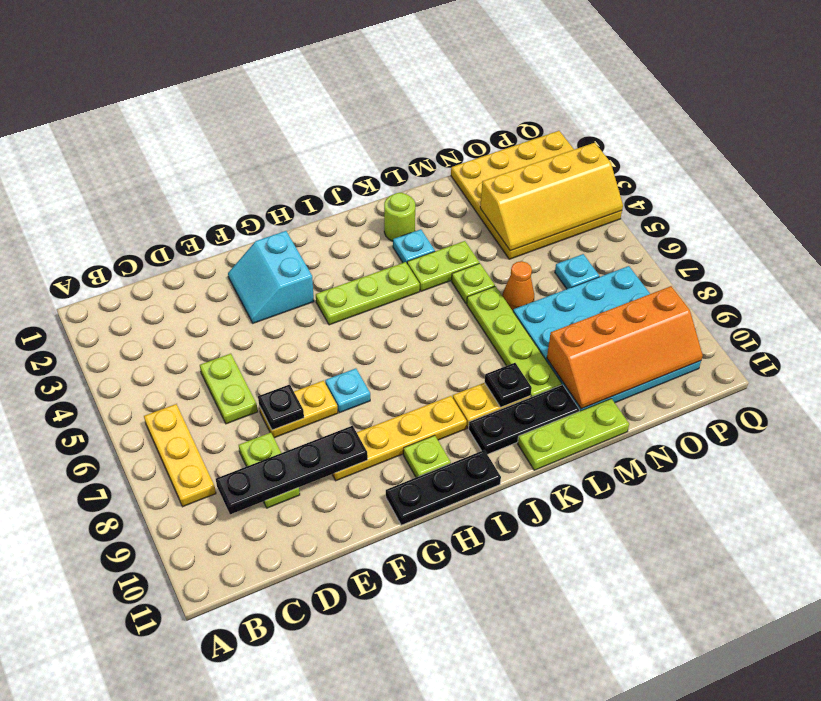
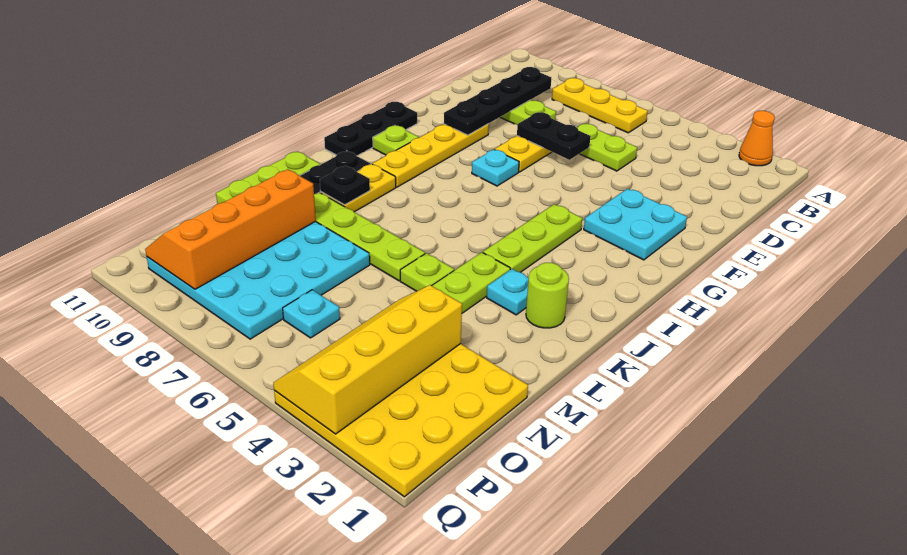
black plate E7 level 2 -> black plate E6:E7 level 2
cyan slope F2:G3 level 1 top G -> cyan plate F2:G3 level 1
orange cone M6 level 1 -> orange cone A2 level 1

